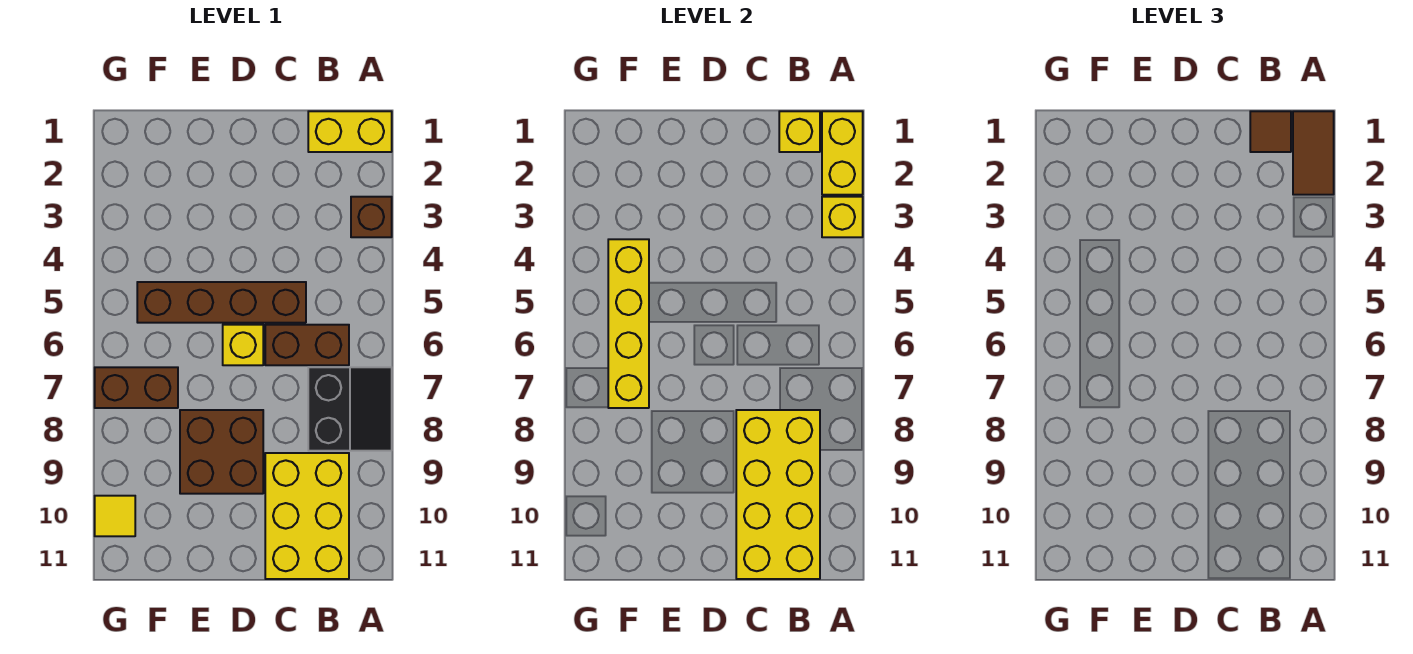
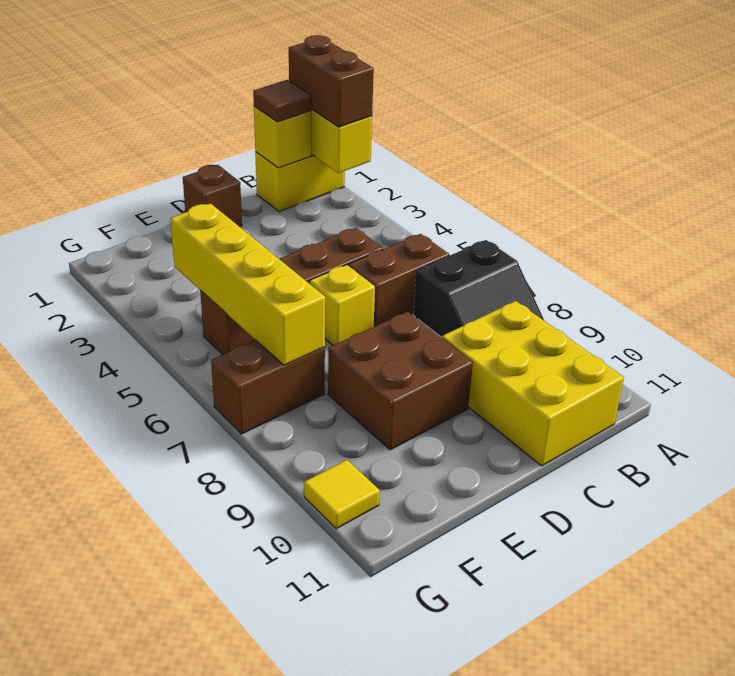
brown tile A1:A2 level 3 -> brown brick A1:A2 level 3
brown brick A3 level 1 -> brown brick D1 level 1
yellow brick A3 level 2 -> none
black slope A7:B8 level 1 top B -> black slope A7:B8 level 1 top 7
yellow brick B8:C11 level 2 -> none

